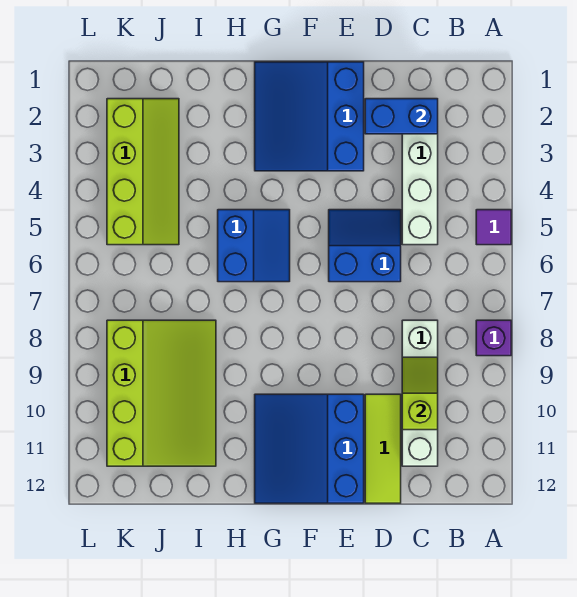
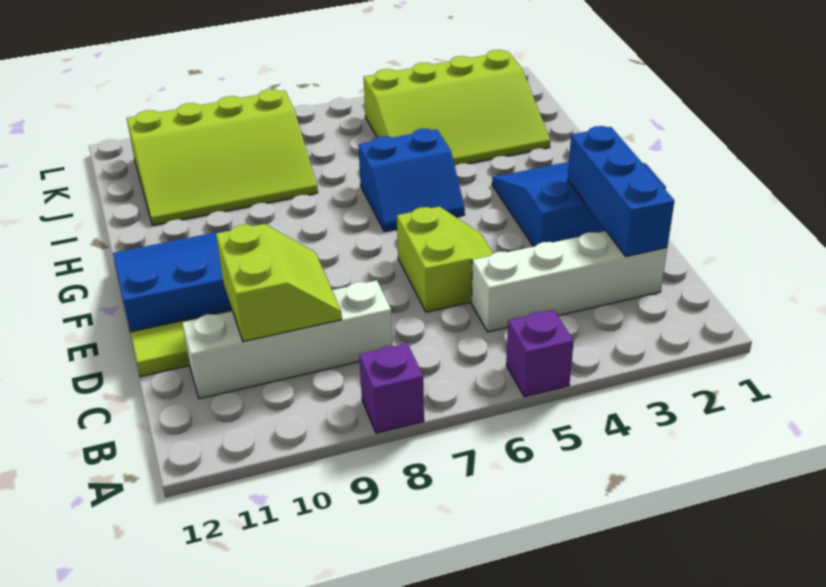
purple tile A5 level 1 -> purple brick A5 level 1
blue brick C2:D2 level 2 -> blue brick C2:E2 level 2
lime slope C9:C10 level 2 top 10 -> lime slope C9:D10 level 2 top 10
blue slope D5:E6 level 1 top 6 -> lime slope D5:E6 level 1 top 6
lime slope J2:K5 level 1 top K -> lime slope I2:K5 level 1 top K

